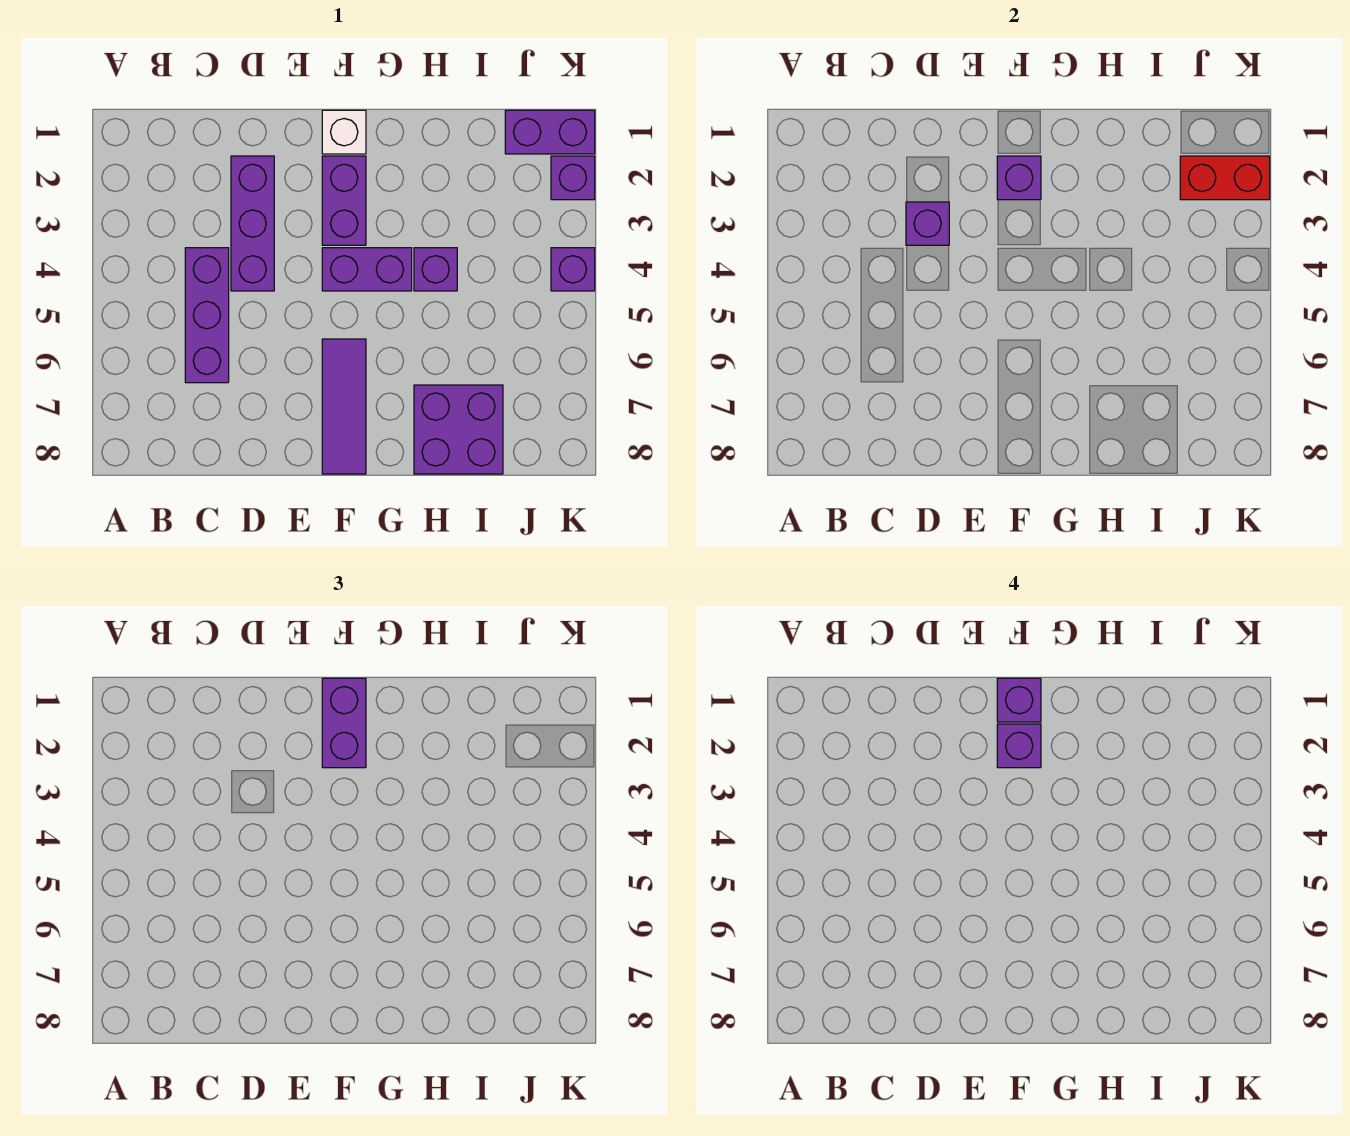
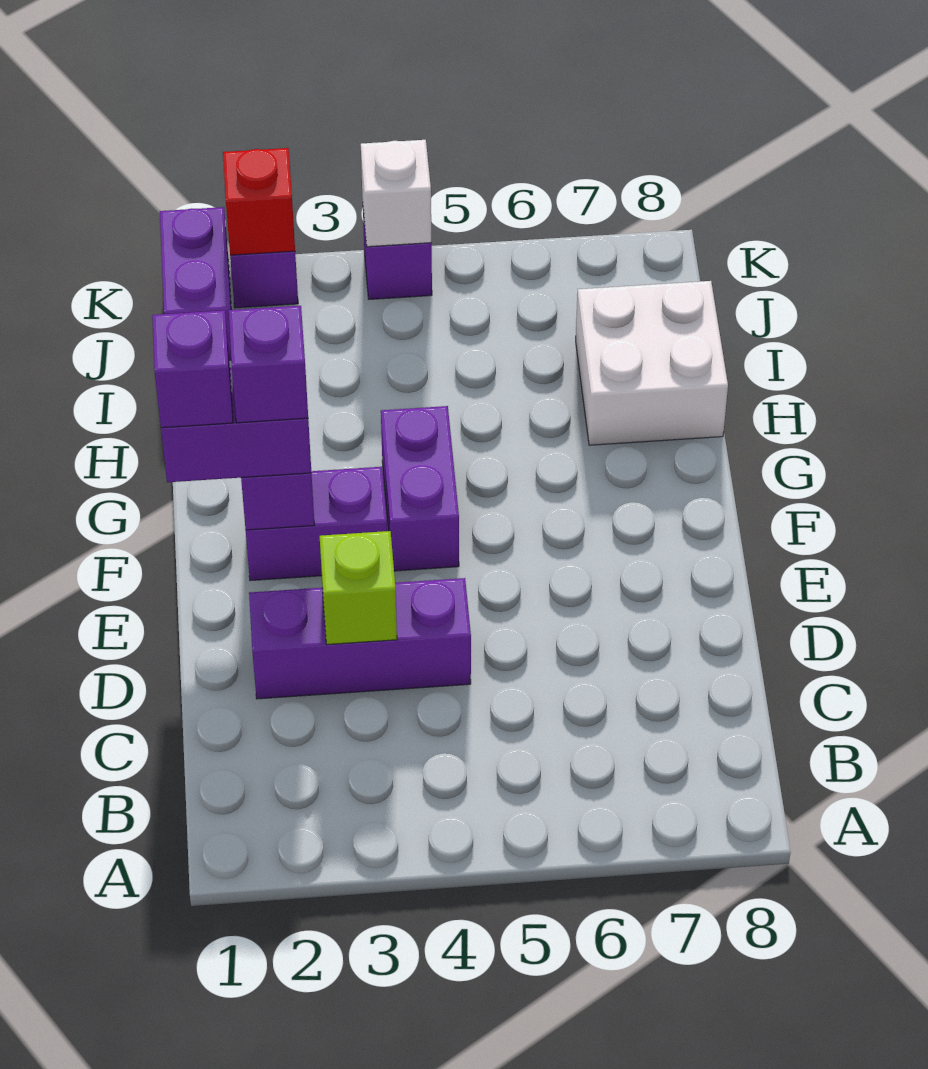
purple brick C4:C6 level 1 -> none
purple brick D3 level 2 -> lime brick D3 level 2
white brick F1 level 1 -> white brick K4 level 2
purple tile F6:F8 level 1 -> none
purple brick H4 level 1 -> none
purple brick H7:I8 level 1 -> white brick H7:I8 level 1
red brick J2:K2 level 2 -> red brick K2 level 2

